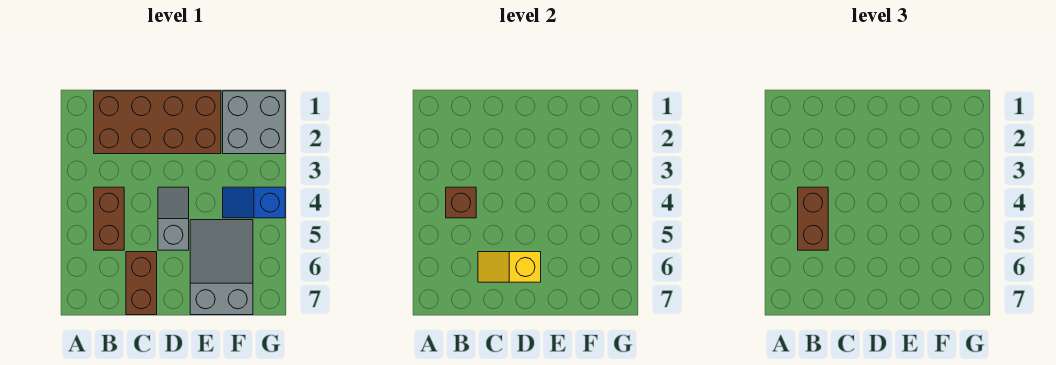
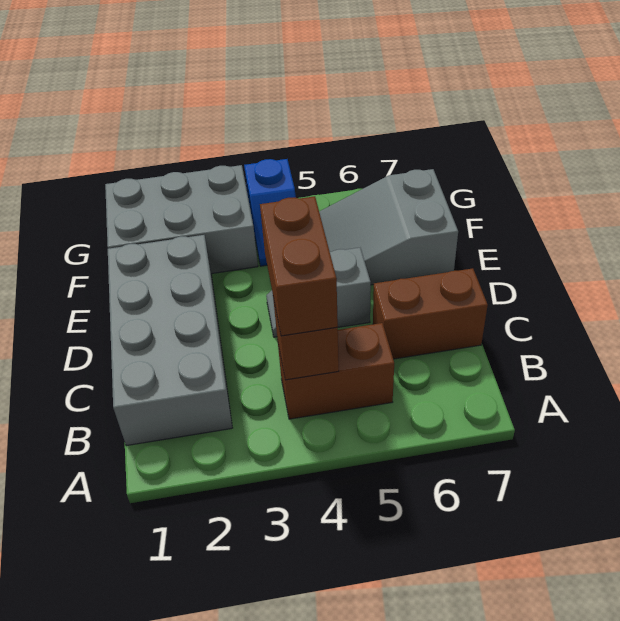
brown brick B1:E2 level 1 -> grey brick B1:E2 level 1
brown brick B4:B5 level 3 -> brown brick B4:C4 level 3
yellow slope C6:D6 level 2 top D -> none
grey brick F1:G2 level 1 -> grey brick F1:G3 level 1

